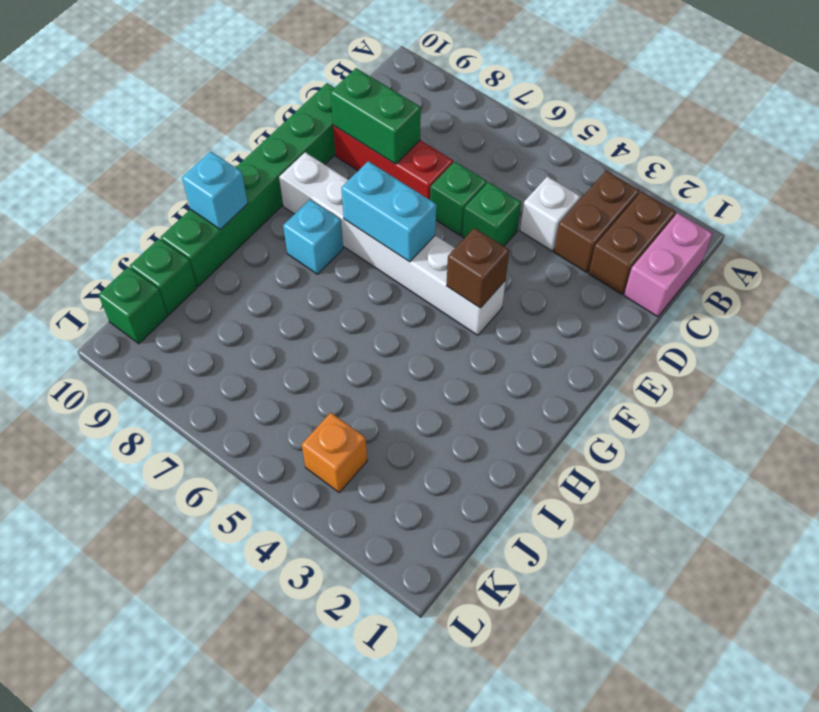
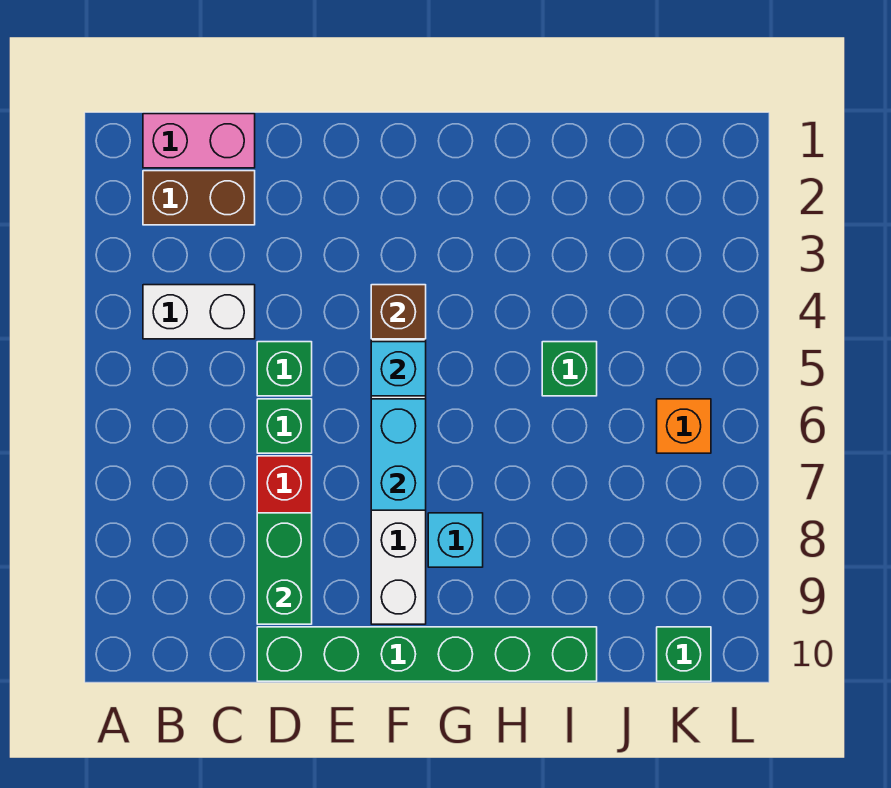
brown brick B3:C3 level 1 -> none
white brick C4 level 1 -> white brick B4:C4 level 1
cyan brick H10 level 2 -> cyan brick F5 level 2
green brick J10 level 1 -> green brick I5 level 1
orange brick K4 level 1 -> orange brick K6 level 1

